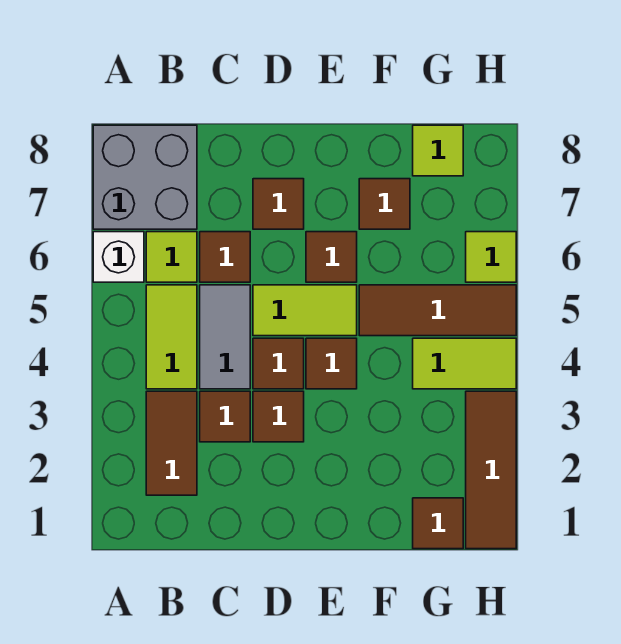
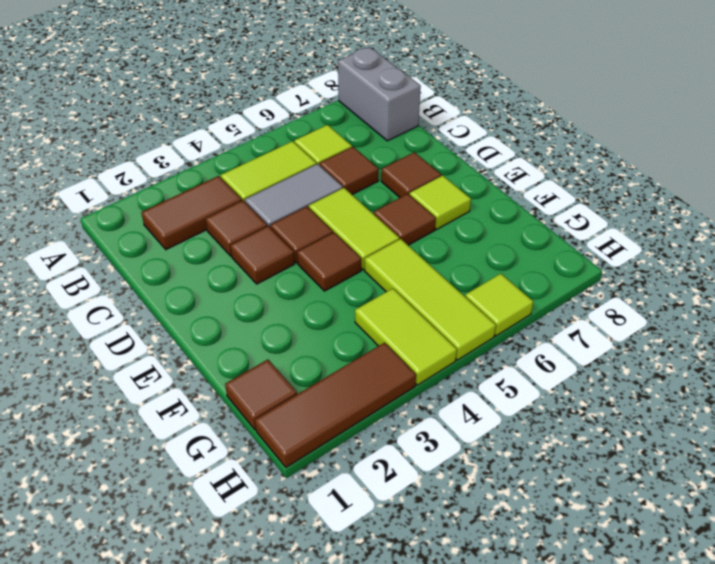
white brick A6 level 1 -> none
grey brick A7:B8 level 1 -> grey brick A8:B8 level 1
brown tile F5:H5 level 1 -> lime tile F5:H5 level 1
brown tile F7 level 1 -> none
lime tile G8 level 1 -> lime tile E7 level 1

